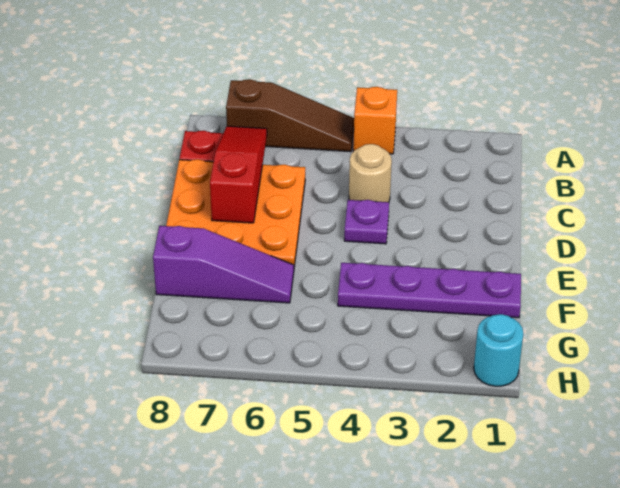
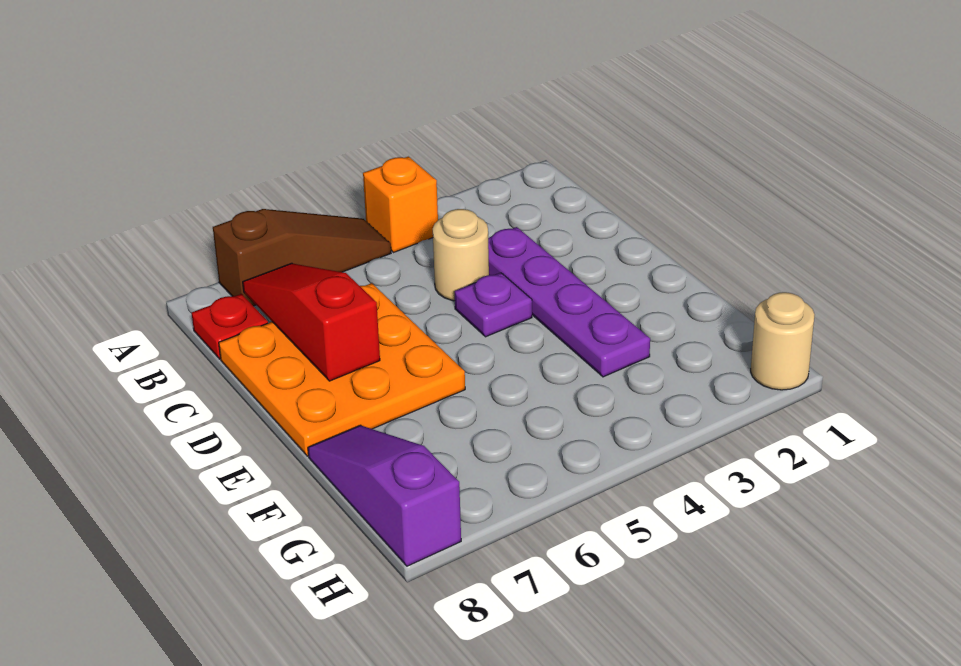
purple plate F1:F4 level 1 -> purple plate C3:F3 level 1
purple slope F6:F8 level 1 top 8 -> purple slope F8:H8 level 1 top H
cyan round brick H1 level 1 -> tan round brick H1 level 1

